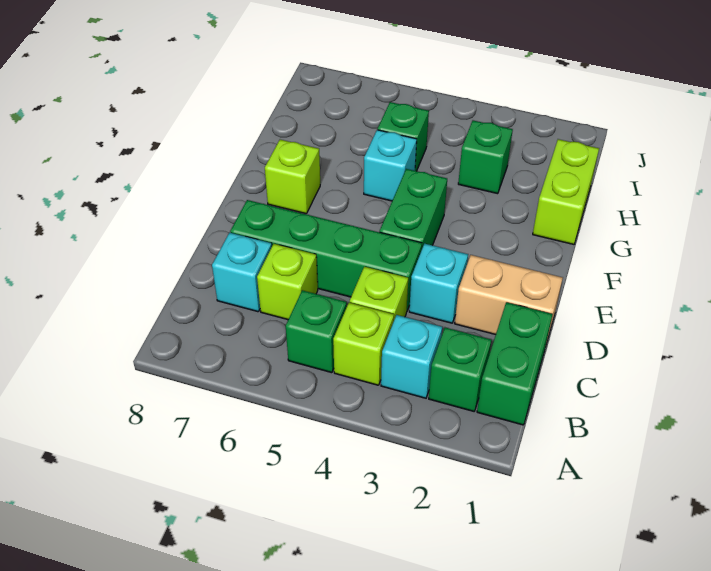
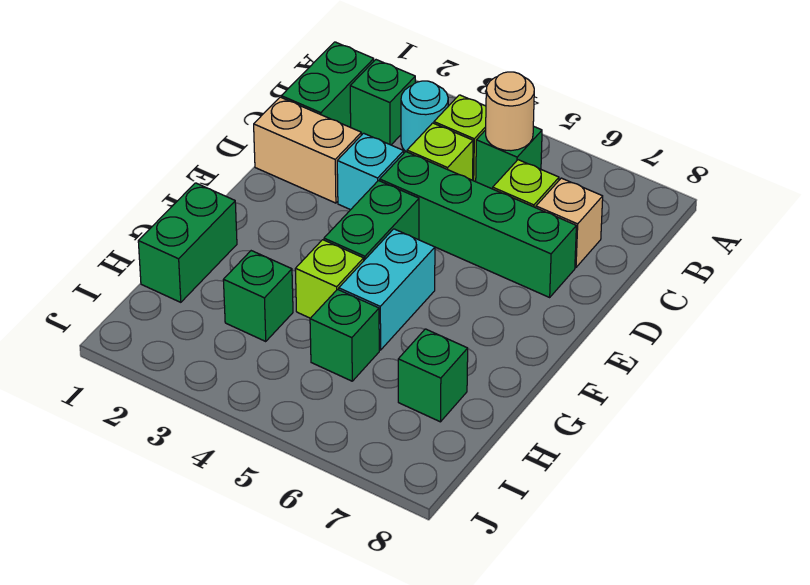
cyan brick B3 level 1 -> cyan round brick B3 level 1
none -> tan round brick B5 level 2
cyan brick C7 level 1 -> tan brick C7 level 1
lime brick F7 level 1 -> lime brick G4 level 1
lime brick G1:H1 level 1 -> green brick G1:H1 level 1
cyan brick G5 level 1 -> cyan brick F5:G5 level 1
none -> green brick H7 level 1

